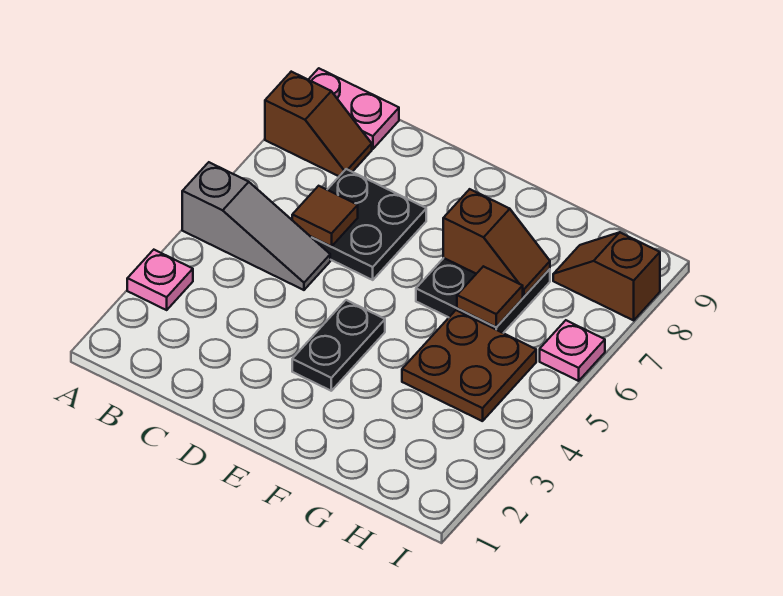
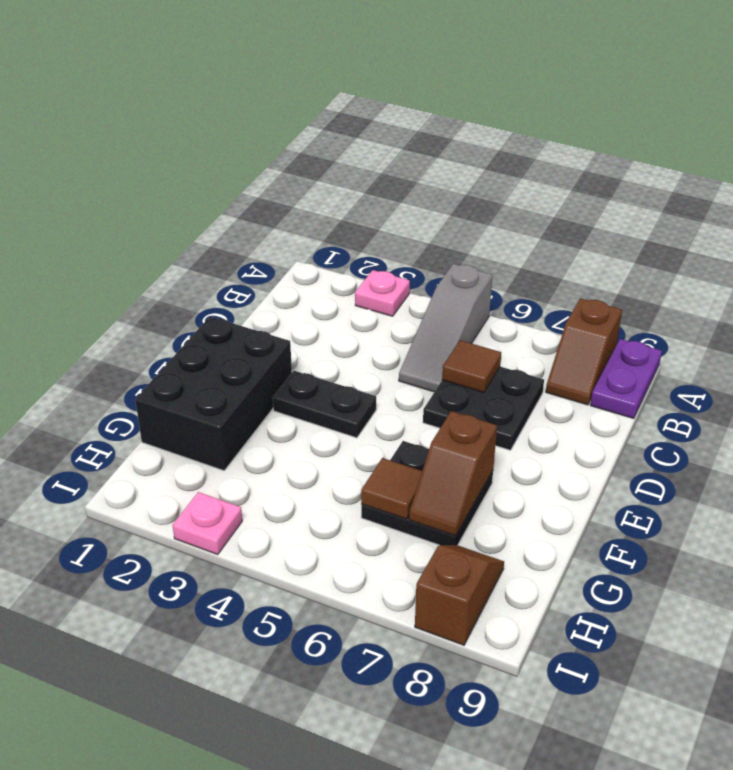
pink plate A9:B9 level 1 -> purple plate A9:B9 level 1
none -> black brick E1:G2 level 1
brown plate G4:H5 level 1 -> none
pink plate I6 level 1 -> pink plate I3 level 1

